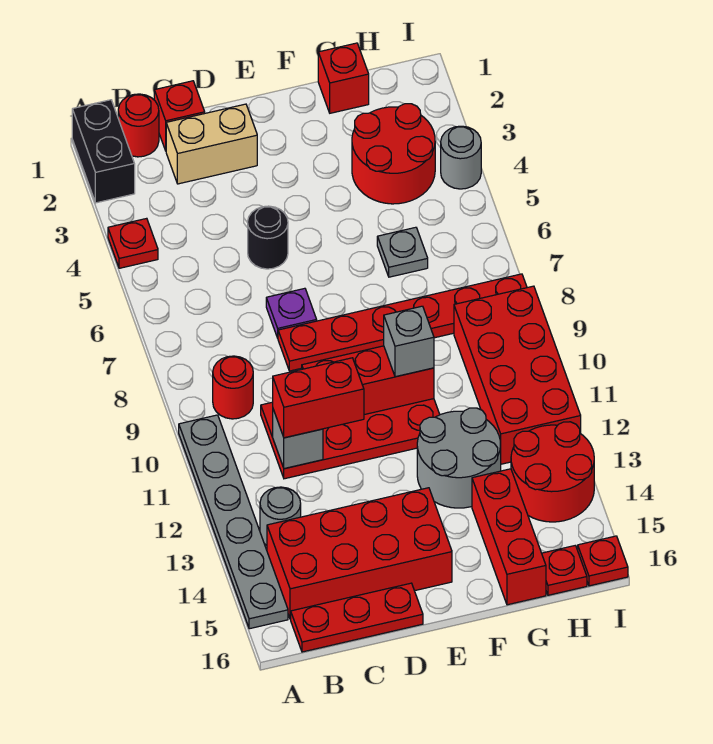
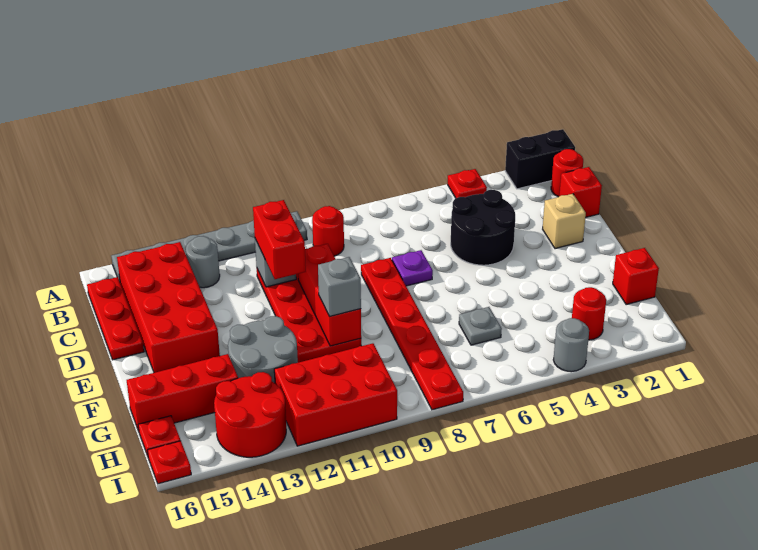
tan brick C2:D2 level 1 -> tan brick D2 level 1
black round brick D5 level 1 -> black round brick C4:D5 level 1
red round brick G3:H4 level 1 -> red round brick H3 level 1
red brick H9:I12 level 1 -> red brick H10:I12 level 1

